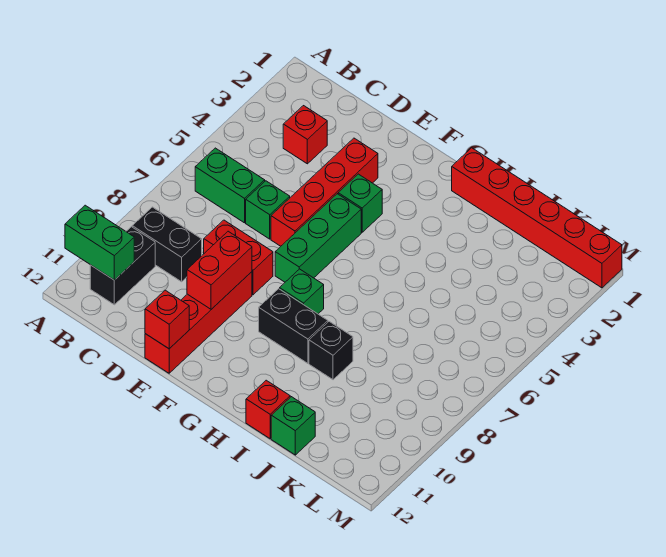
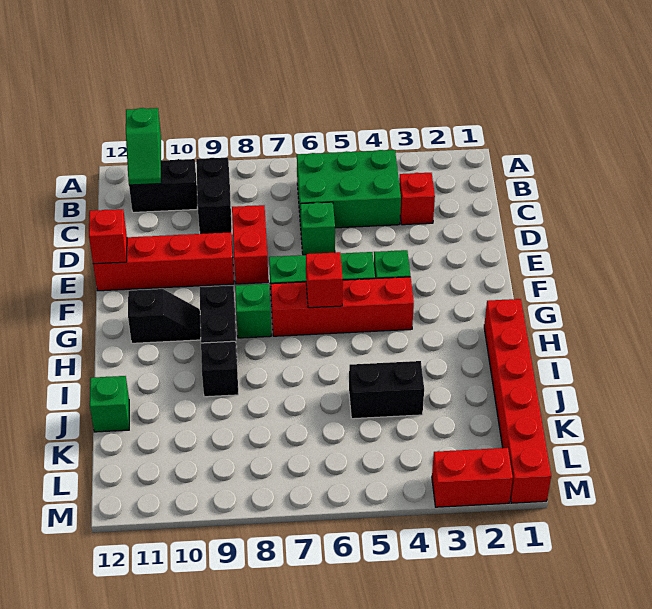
green brick A11:B11 level 2 -> green slope A11:B11 level 2 top A
green brick B6:C6 level 1 -> green brick B4:C6 level 1
red brick E3:E6 level 1 -> red brick G4:G7 level 1
red brick E9:E10 level 2 -> red brick M2:M3 level 1
none -> black slope G10:G11 level 1 top 11
red brick I12 level 1 -> red brick G6 level 2
none -> black brick J4:J5 level 1

